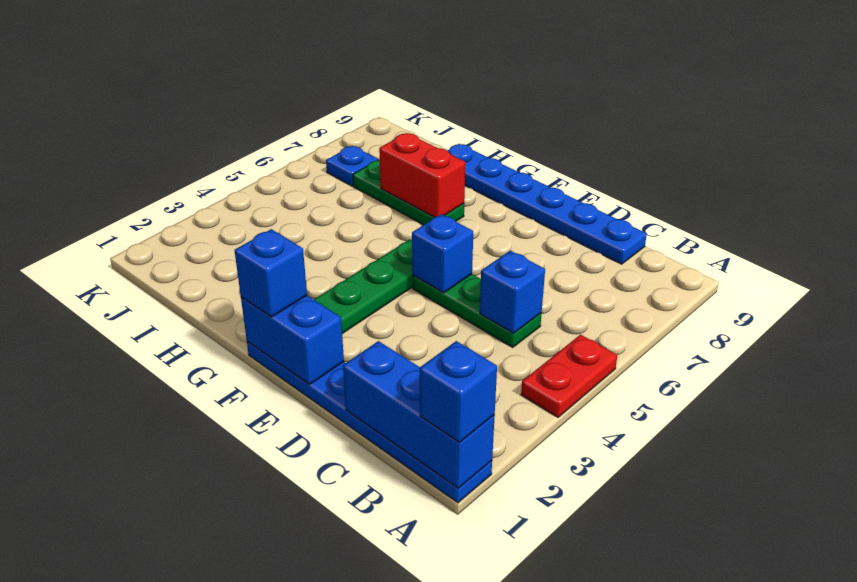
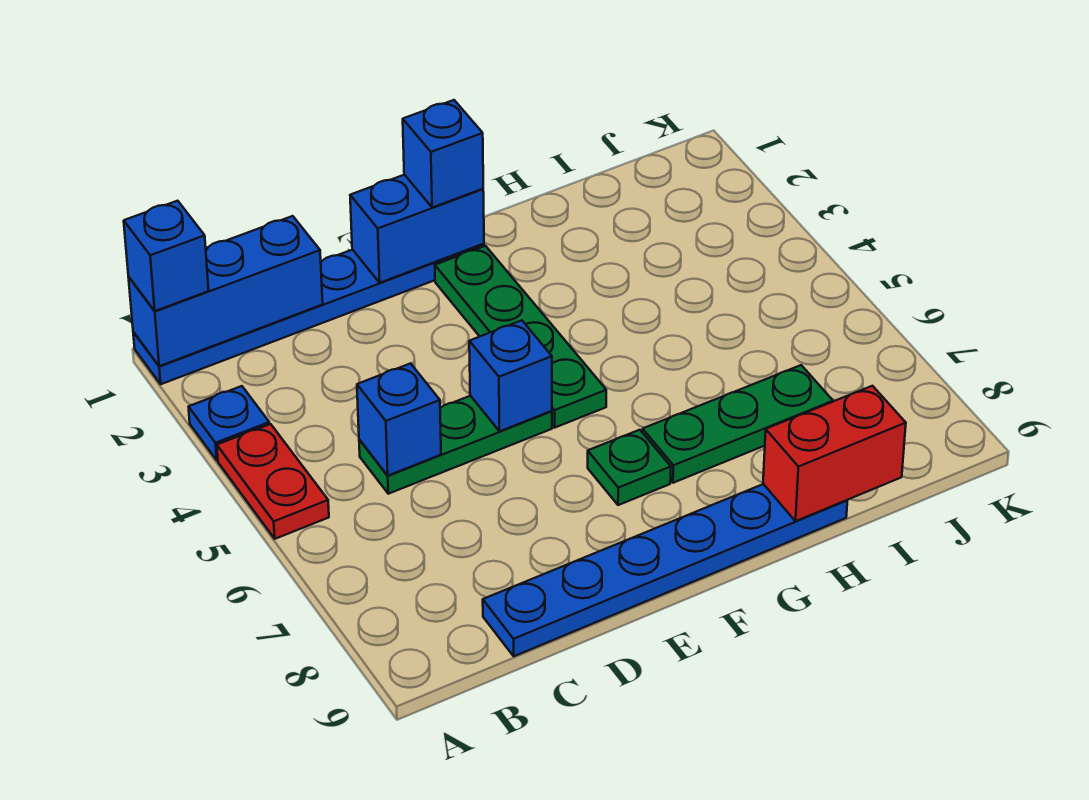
none -> green plate F7 level 1
red brick G7:H7 level 2 -> red brick H9:I9 level 2
blue plate J7 level 1 -> blue plate A3 level 1

